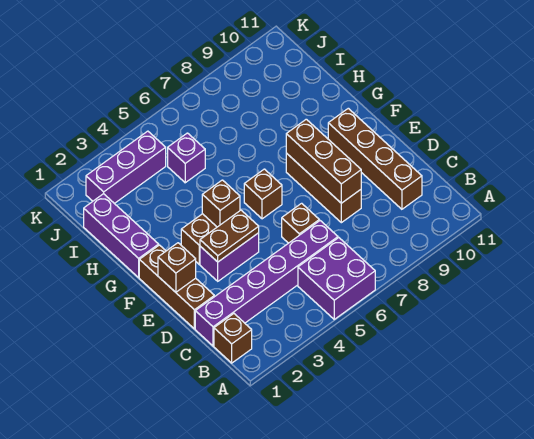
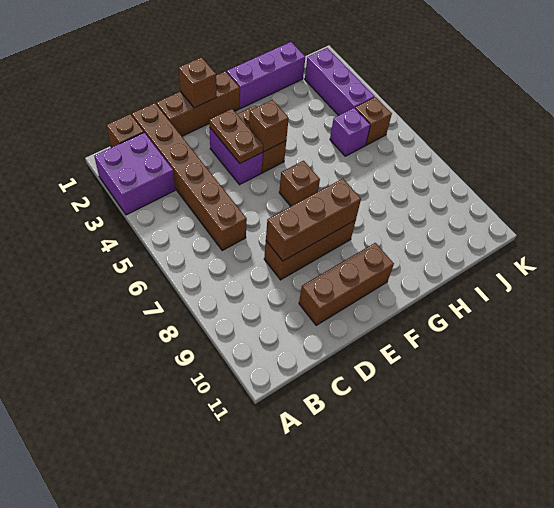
purple brick A5:B6 level 1 -> purple brick A2:B3 level 1
purple brick C1:C6 level 1 -> brown brick C1:C6 level 1
brown brick C10:F10 level 1 -> brown brick D10:F10 level 1
brown brick D6 level 1 -> brown brick J5 level 1

